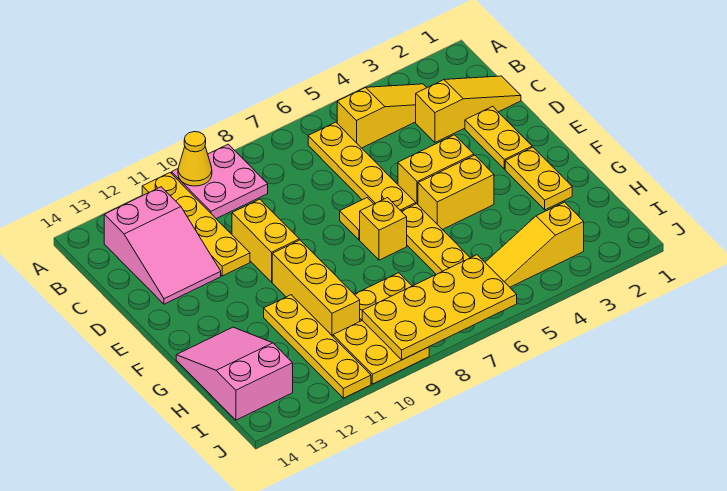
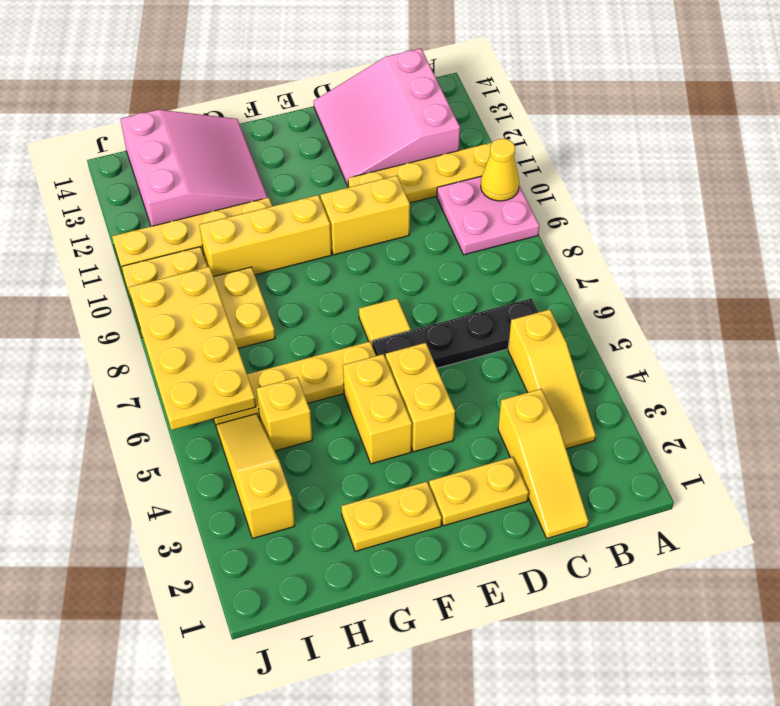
yellow plate B6:E6 level 1 -> black plate B6:E6 level 1
pink slope B12:D13 level 1 top B -> pink slope B12:D14 level 1 top B
yellow brick F7 level 1 -> yellow brick H5 level 1
pink slope G13:I14 level 1 top I -> pink slope G12:I14 level 1 top I

